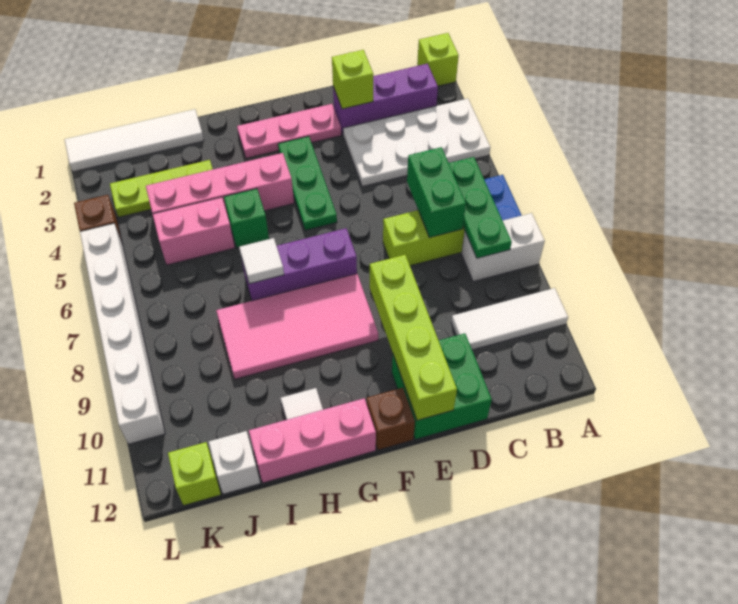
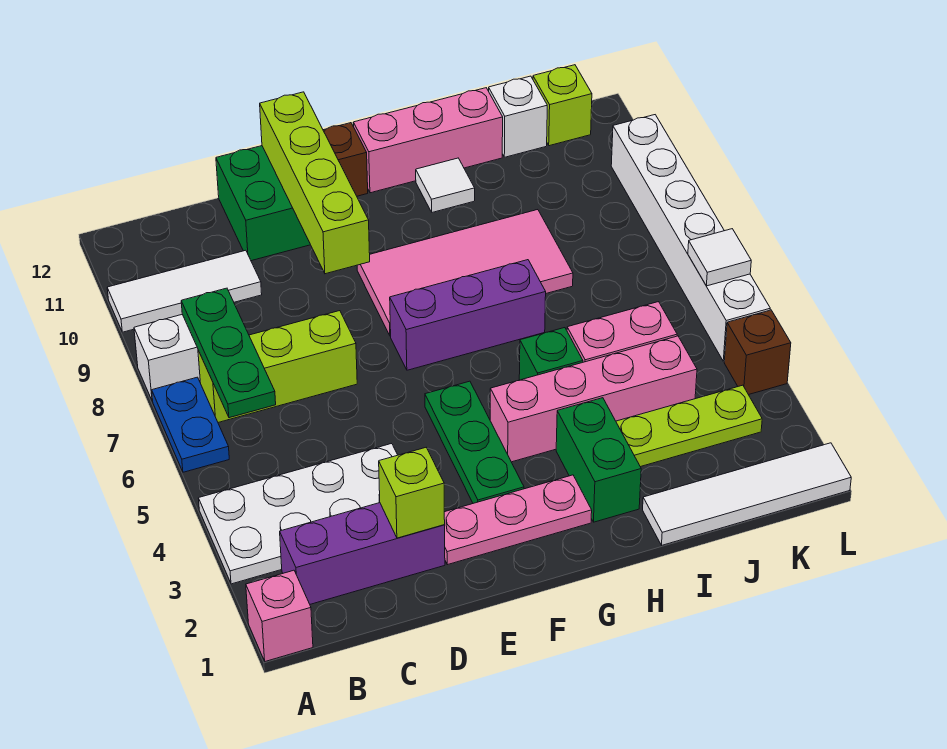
lime brick A1 level 1 -> pink brick A1 level 1
green brick C6:C7 level 2 -> green brick H2:H3 level 1
white tile H7 level 2 -> white tile L6 level 2

